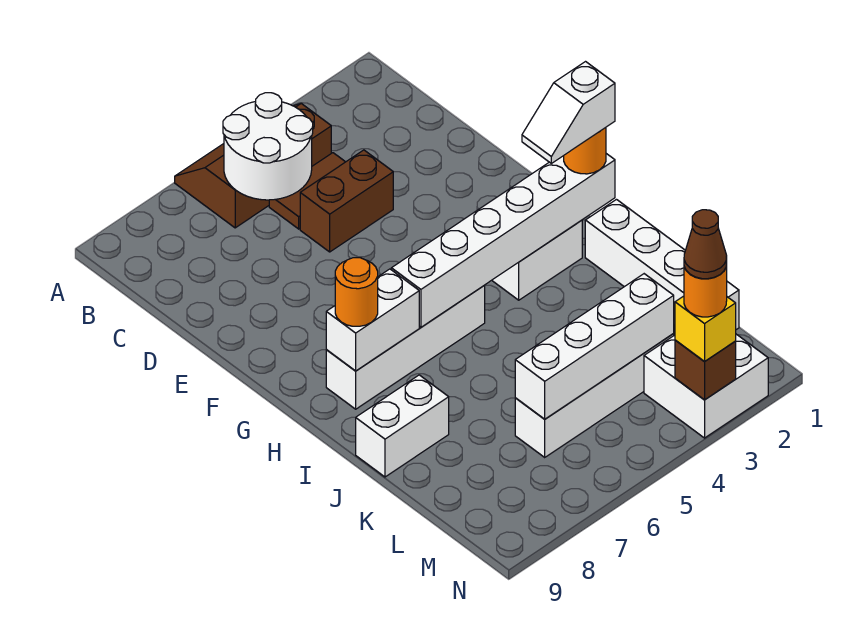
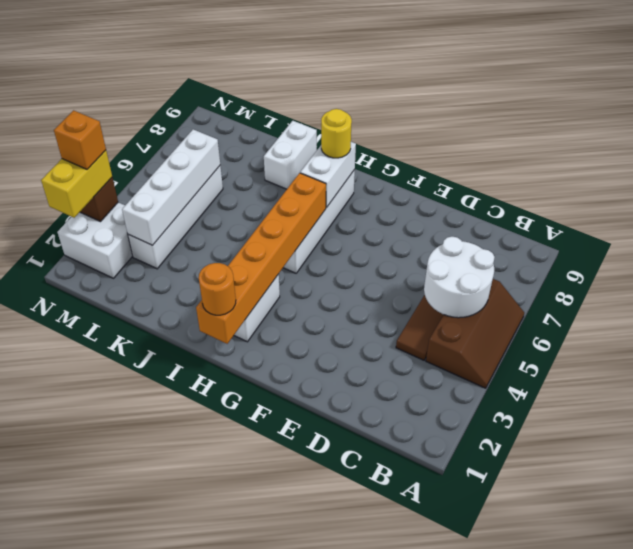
brown brick D4:D5 level 1 -> none
white brick H1:H6 level 2 -> orange brick H1:H6 level 2
white slope H1:H2 level 4 top 1 -> none
orange round brick H8 level 3 -> yellow round brick H8 level 3
white brick I1:L1 level 1 -> none
yellow brick N3 level 3 -> yellow brick N2:N3 level 3
orange round brick N3 level 4 -> orange brick N3 level 4
brown cone N3 level 5 -> none

